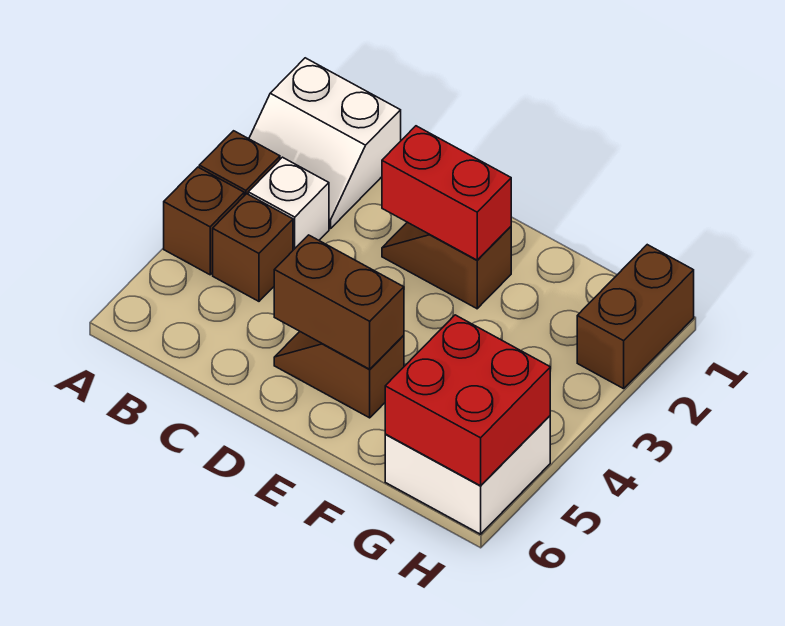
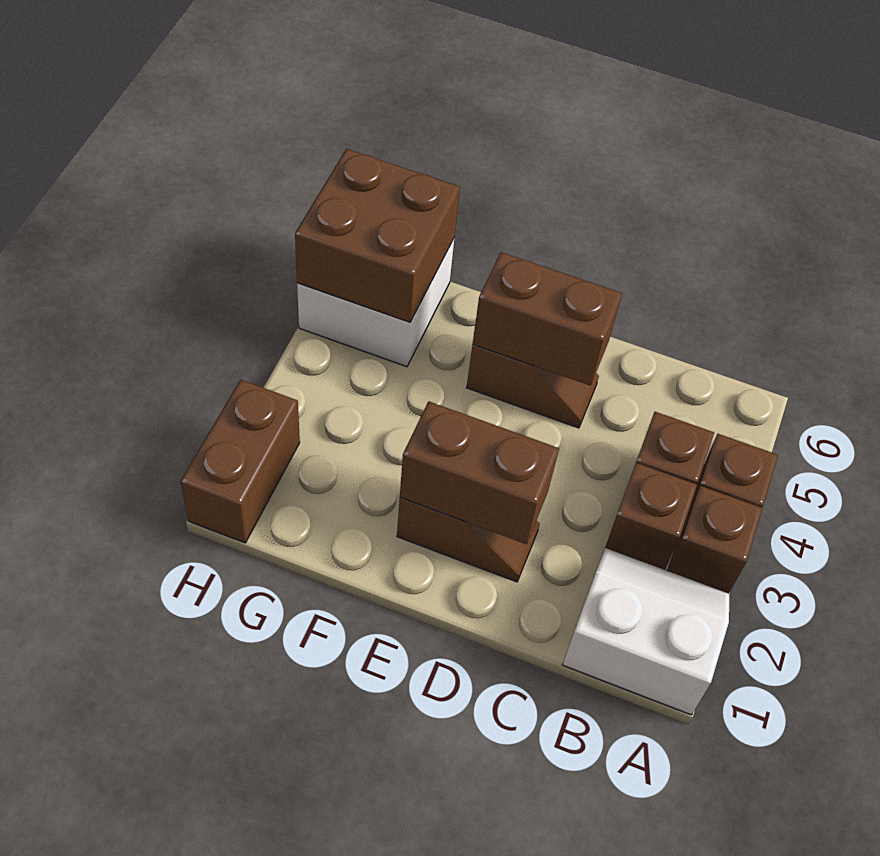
white brick B3 level 1 -> brown brick B3 level 1
red brick D2:E2 level 2 -> brown brick D2:E2 level 2
red brick G5:H6 level 2 -> brown brick G5:H6 level 2

